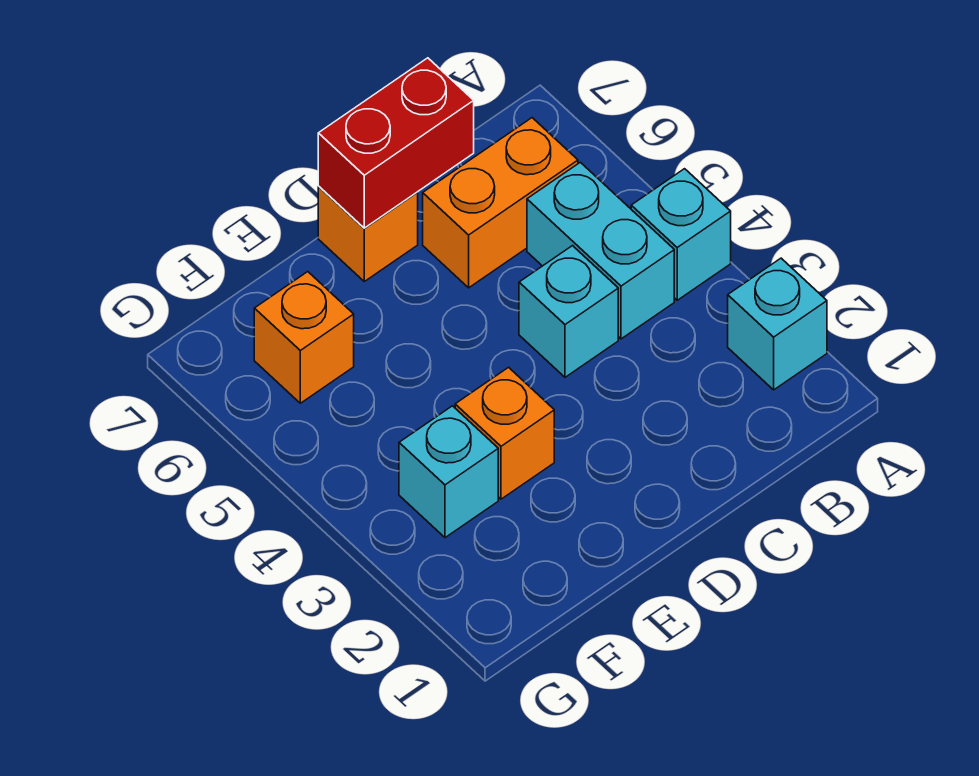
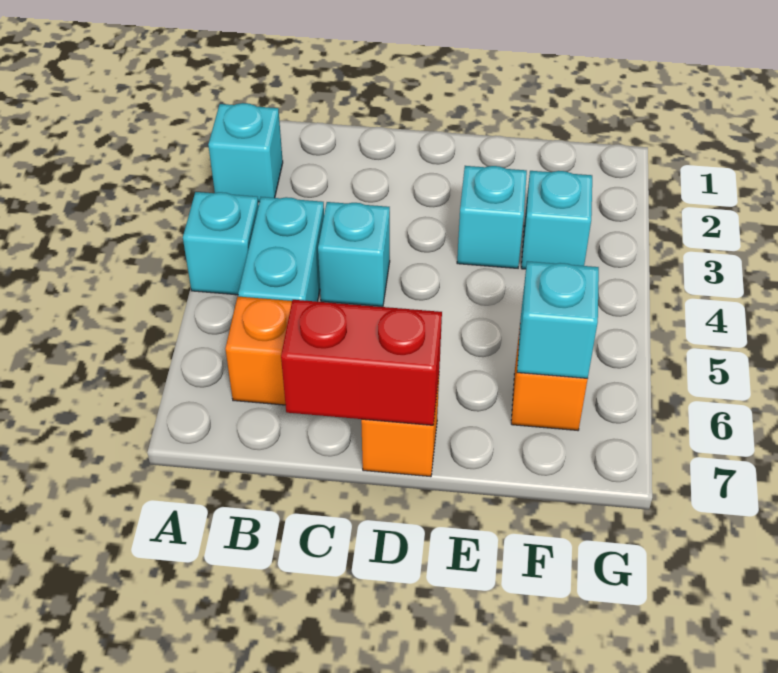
orange brick E3 level 1 -> cyan brick E3 level 1
none -> cyan brick F6 level 2

